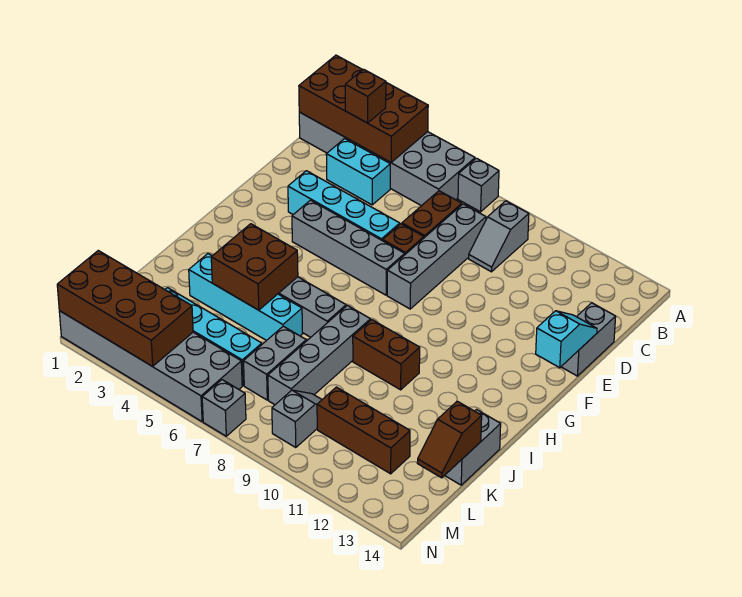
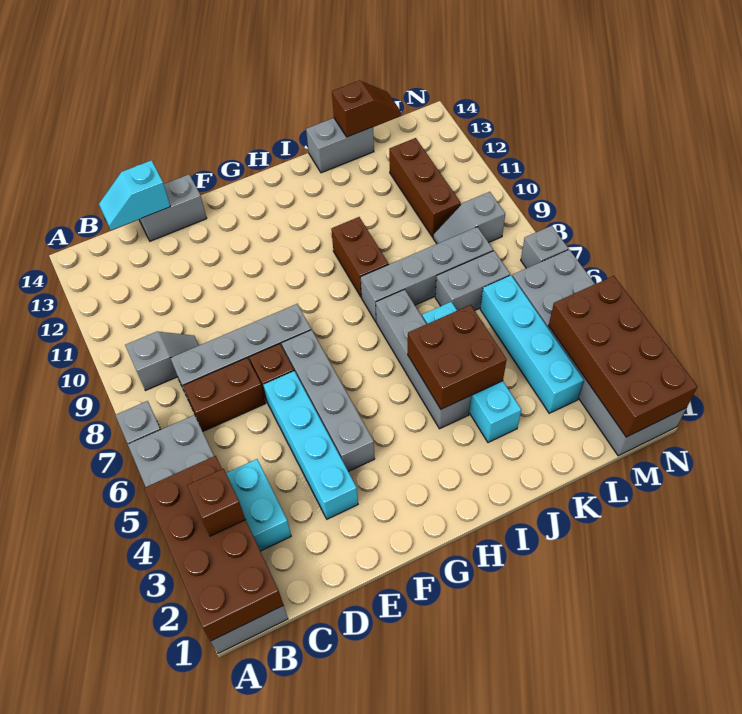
cyan slope E14:F14 level 2 top F -> cyan slope C14:D14 level 2 top D

